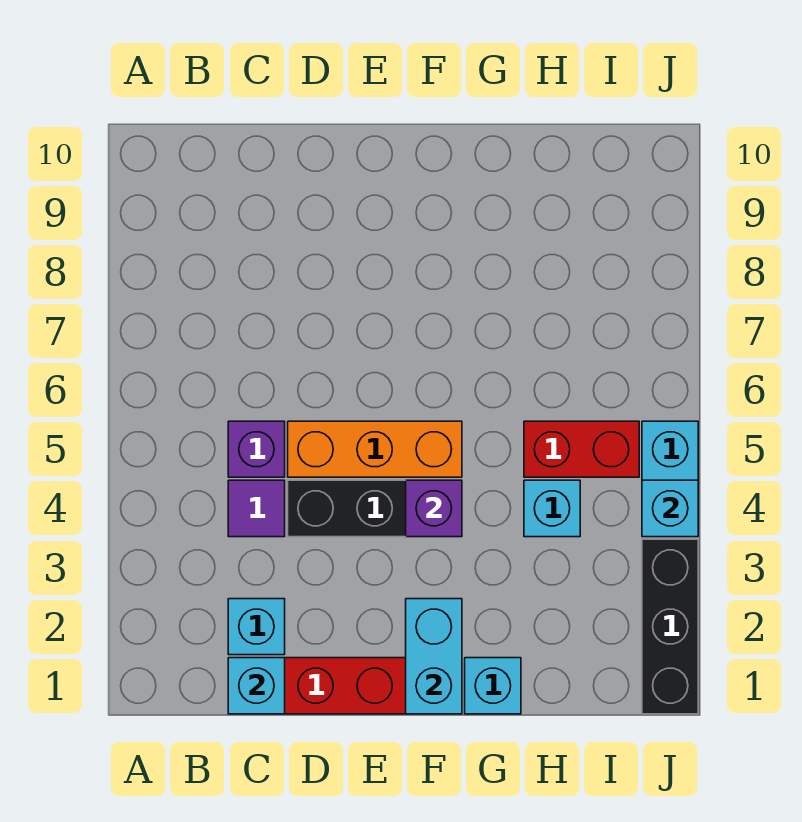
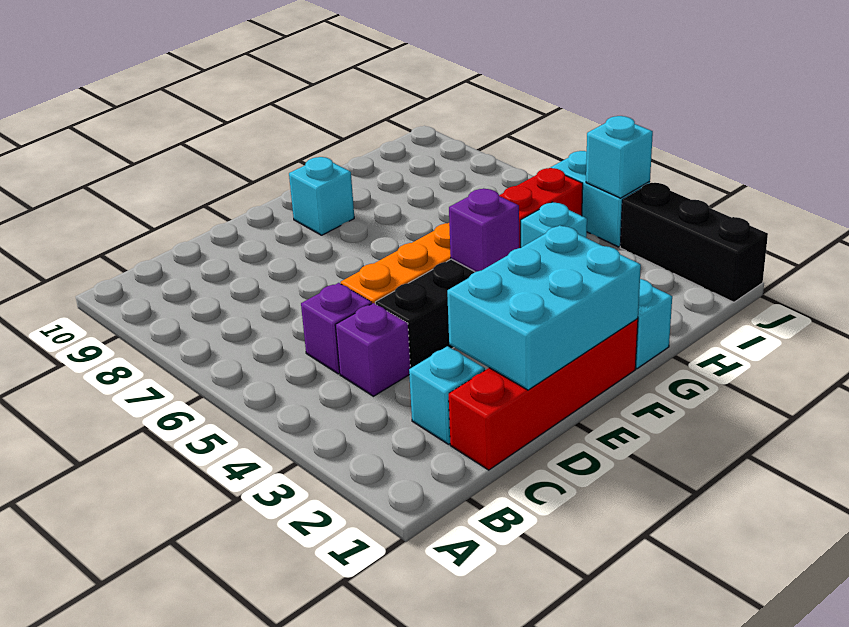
cyan brick C1 level 2 -> cyan brick F9 level 1
purple tile C4 level 1 -> purple brick C4 level 1
cyan brick F1:F2 level 2 -> cyan brick D1:F2 level 2

